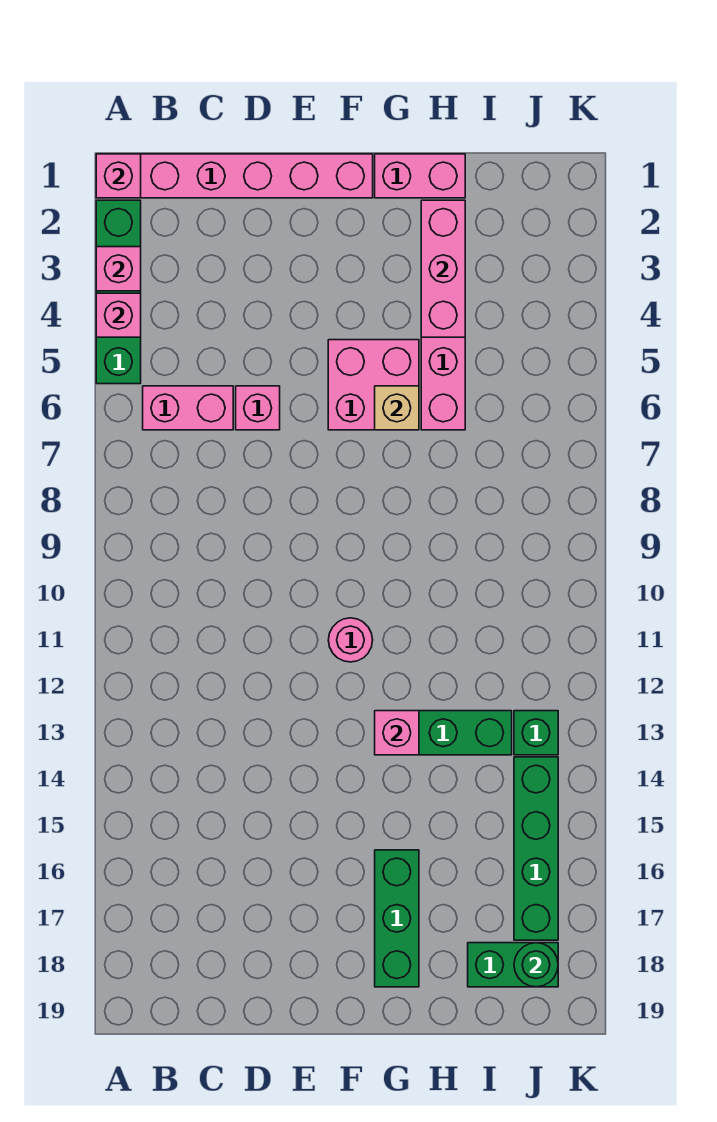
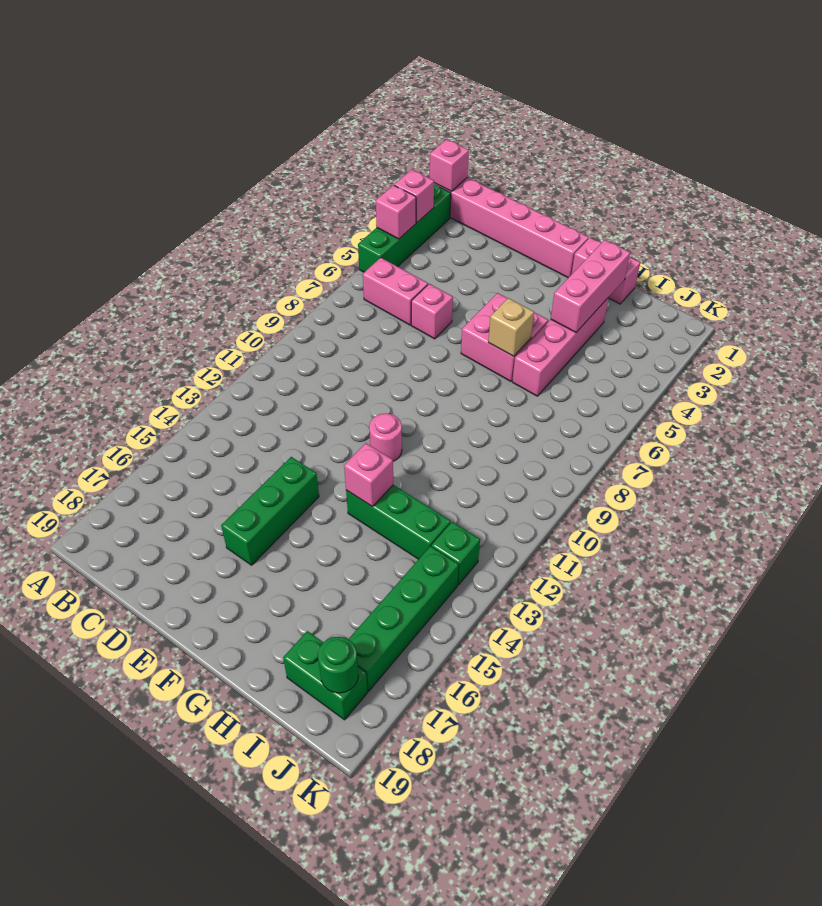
green brick G16:G18 level 1 -> green brick E14:E16 level 1

